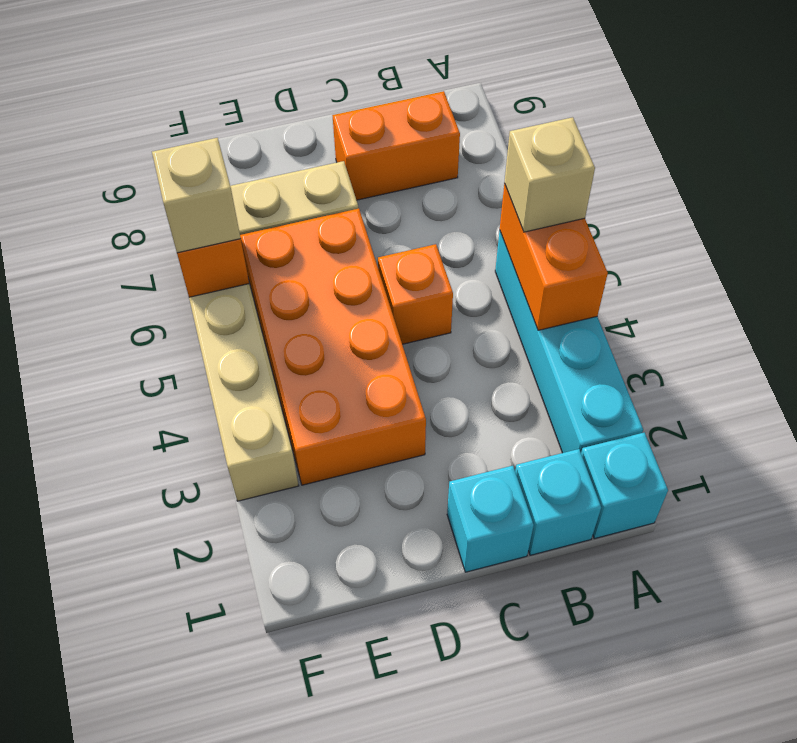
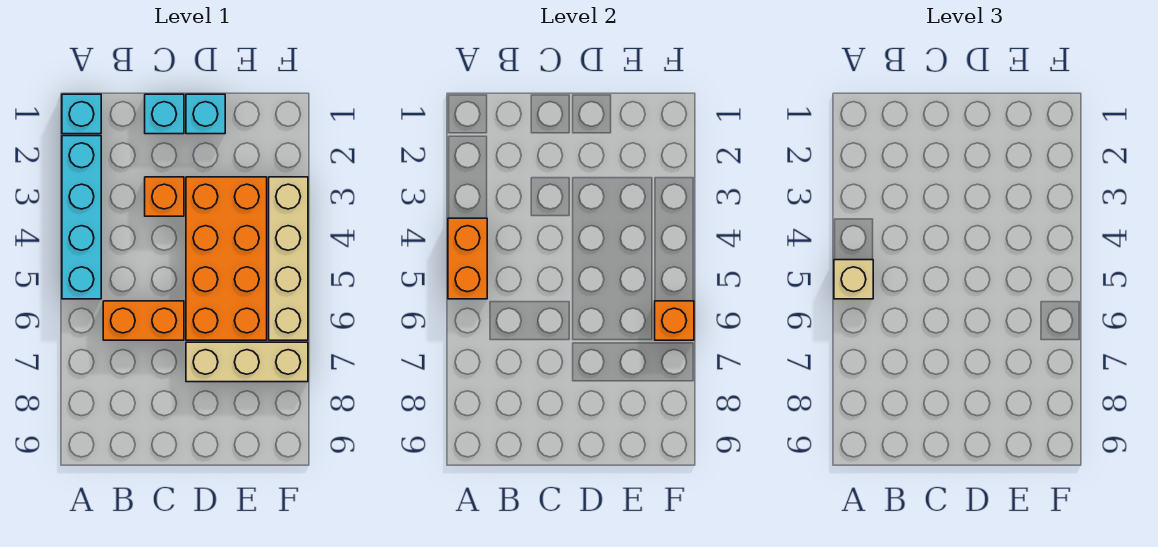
cyan brick B1 level 1 -> cyan brick D1 level 1
orange brick B8:C8 level 1 -> orange brick B6:C6 level 1
orange brick C5 level 1 -> orange brick C3 level 1
tan brick F6 level 3 -> none

